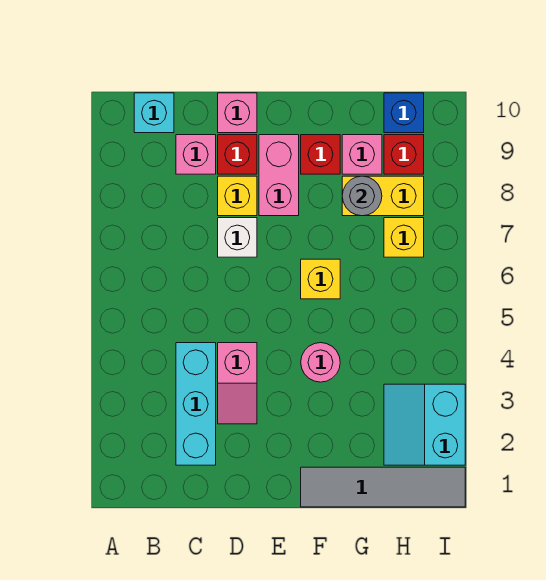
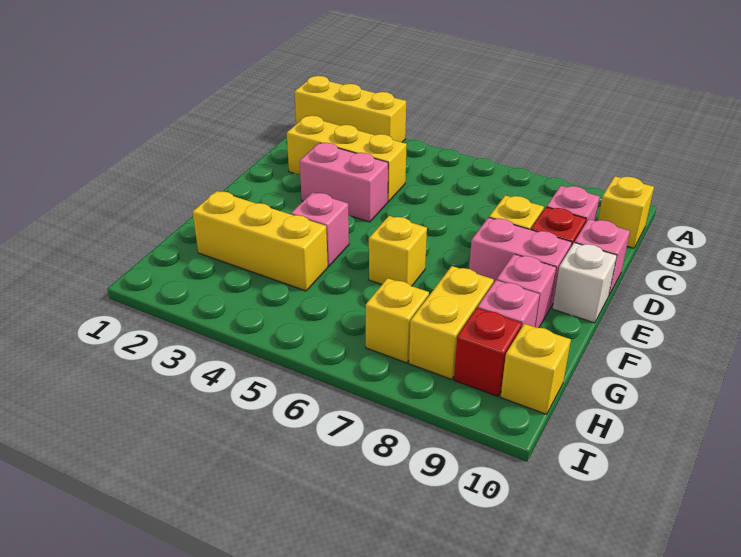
none -> yellow brick A1:A3 level 1
cyan brick B10 level 1 -> yellow brick B10 level 1
cyan brick C2:C4 level 1 -> yellow brick C2:C4 level 1
pink slope D3:D4 level 1 top 4 -> pink brick D3:D4 level 1
white brick D7 level 1 -> white brick E10 level 1
grey tile F1:I1 level 1 -> none
pink round brick F4 level 1 -> pink brick F4 level 1
red brick F9 level 1 -> pink brick F9 level 1
none -> yellow brick G2:G4 level 1
grey round brick G8 level 2 -> none
cyan slope H2:I3 level 1 top I -> none
blue brick H10 level 1 -> yellow brick H10 level 1

